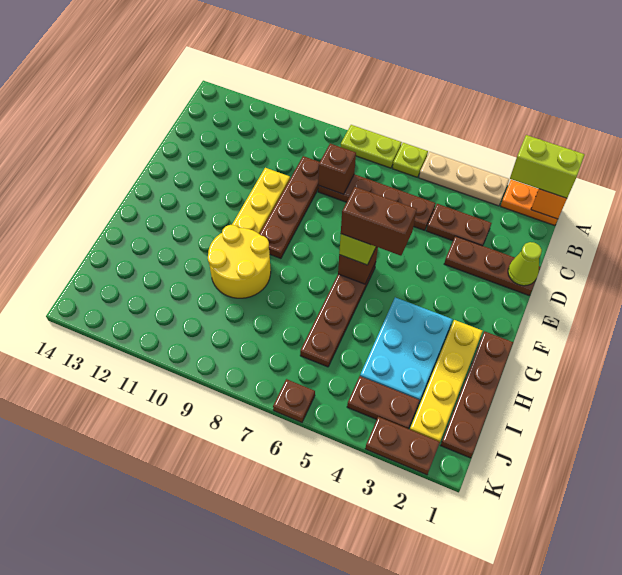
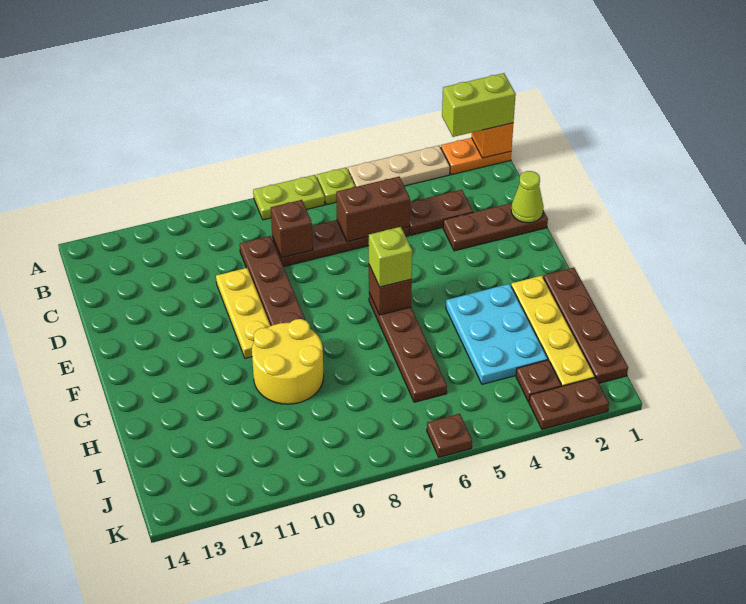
brown brick F5:F6 level 4 -> brown brick C5:C6 level 2
brown plate J3:J4 level 1 -> brown plate J3 level 1

